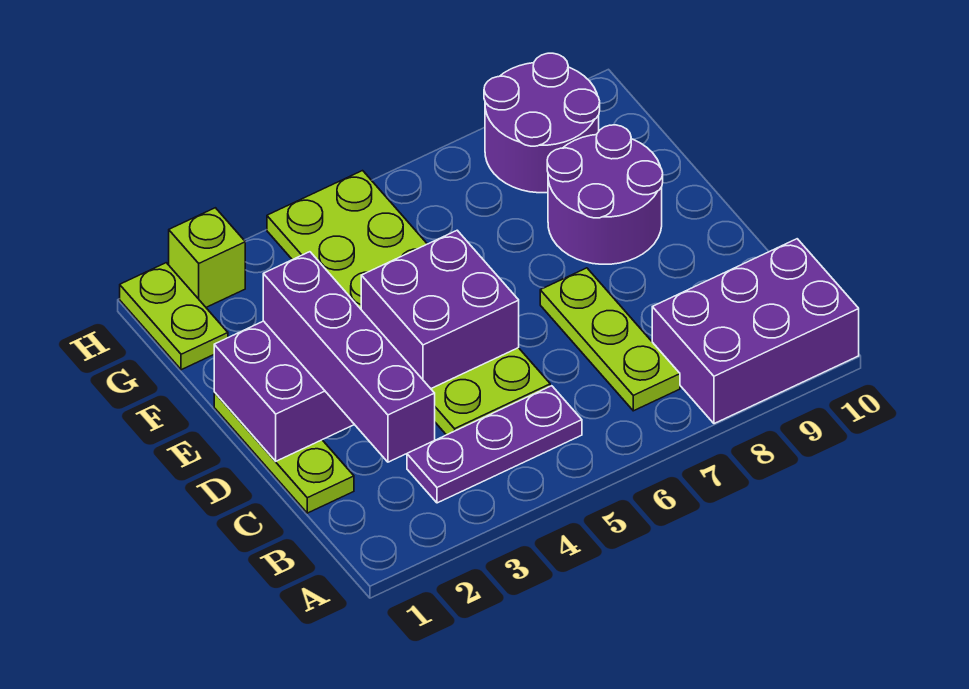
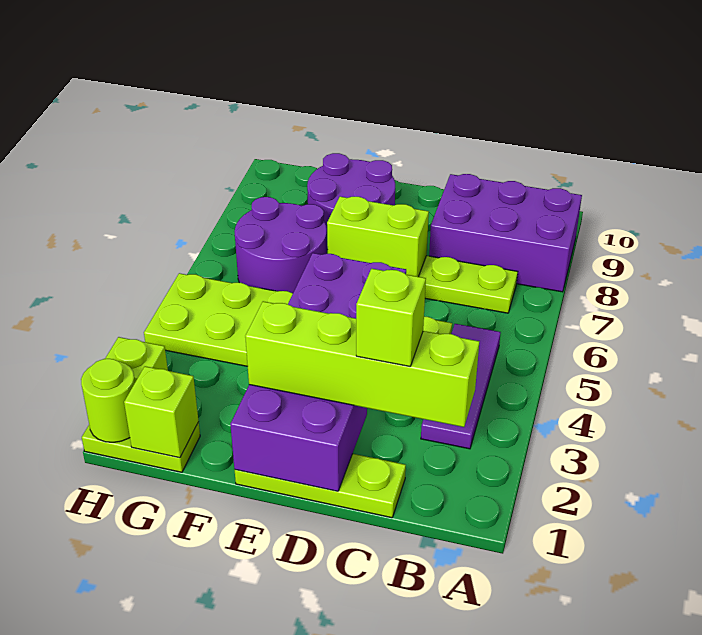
purple brick A8:B10 level 1 -> purple brick A8:C9 level 1
purple brick B2:E2 level 3 -> lime brick B2:E2 level 3
purple plate B3:B5 level 1 -> purple tile B3:B5 level 1
none -> lime brick C2 level 4
none -> lime brick D7:E7 level 2
none -> lime brick G1 level 2
purple round brick G8:H9 level 1 -> purple round brick F6:G7 level 1
none -> lime round brick H1 level 2

